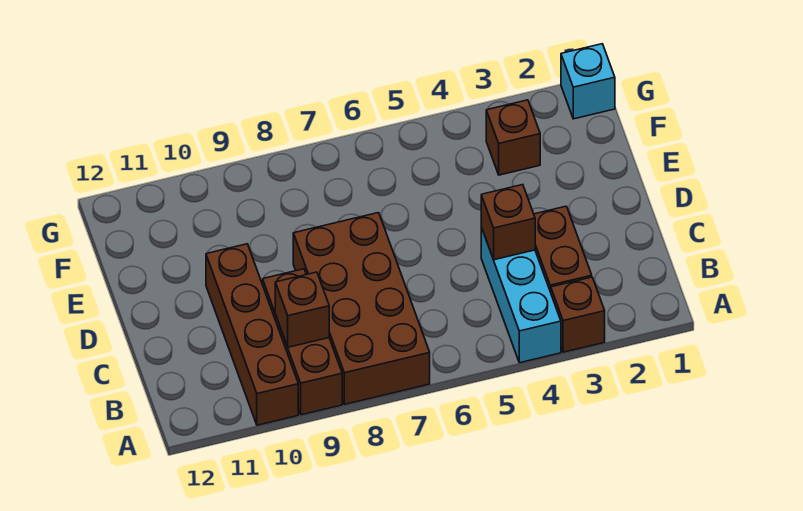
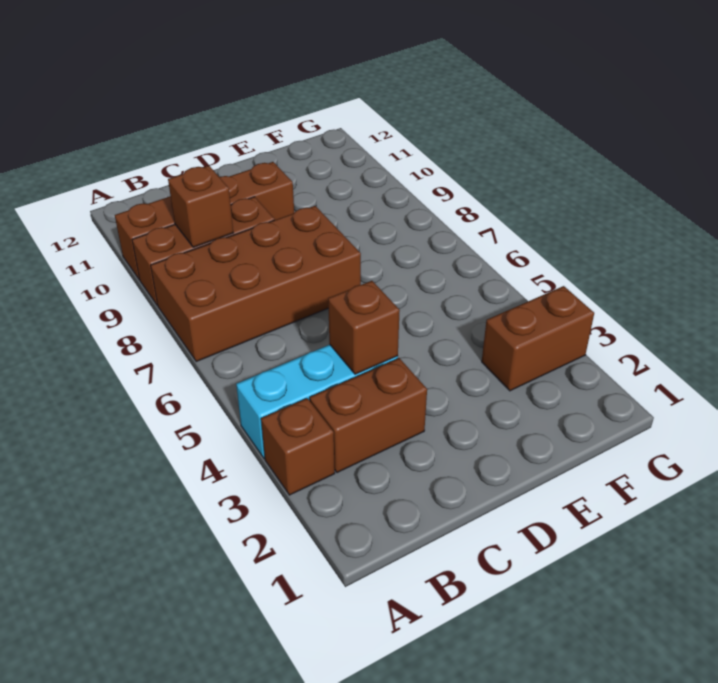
brown brick F3 level 1 -> brown brick F3:G3 level 1
cyan brick G1 level 1 -> none

